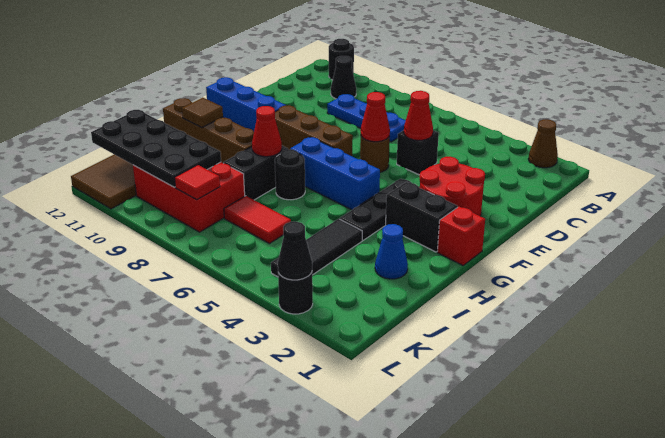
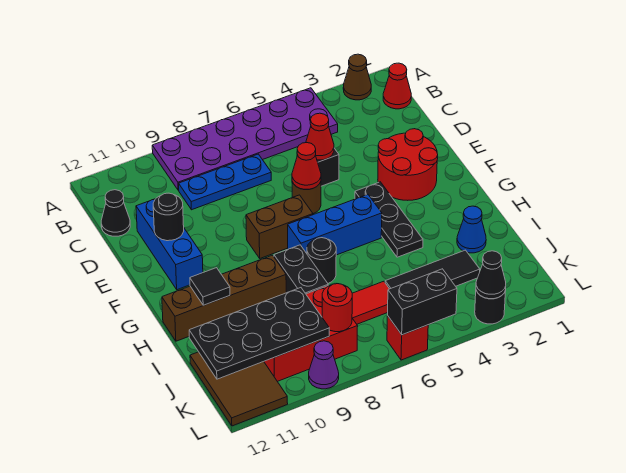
none -> purple plate A4:B9 level 1
black round brick A11 level 1 -> black round brick E11 level 2
black cone B10 level 1 -> black cone C12 level 1
brown brick F7:F9 level 1 -> brown brick F7:F8 level 1
blue brick F10:F12 level 1 -> blue brick D11:F11 level 1
red brick G1 level 1 -> red brick L6 level 1
black brick G2:G3 level 1 -> black brick L5:L6 level 2
red cone H8 level 2 -> red cone B1 level 1
brown tile H11 level 2 -> black tile H11 level 2
black tile I4:K4 level 1 -> black tile J3:J5 level 1
red tile K8 level 2 -> red round brick K8 level 2
none -> purple cone L9 level 1

